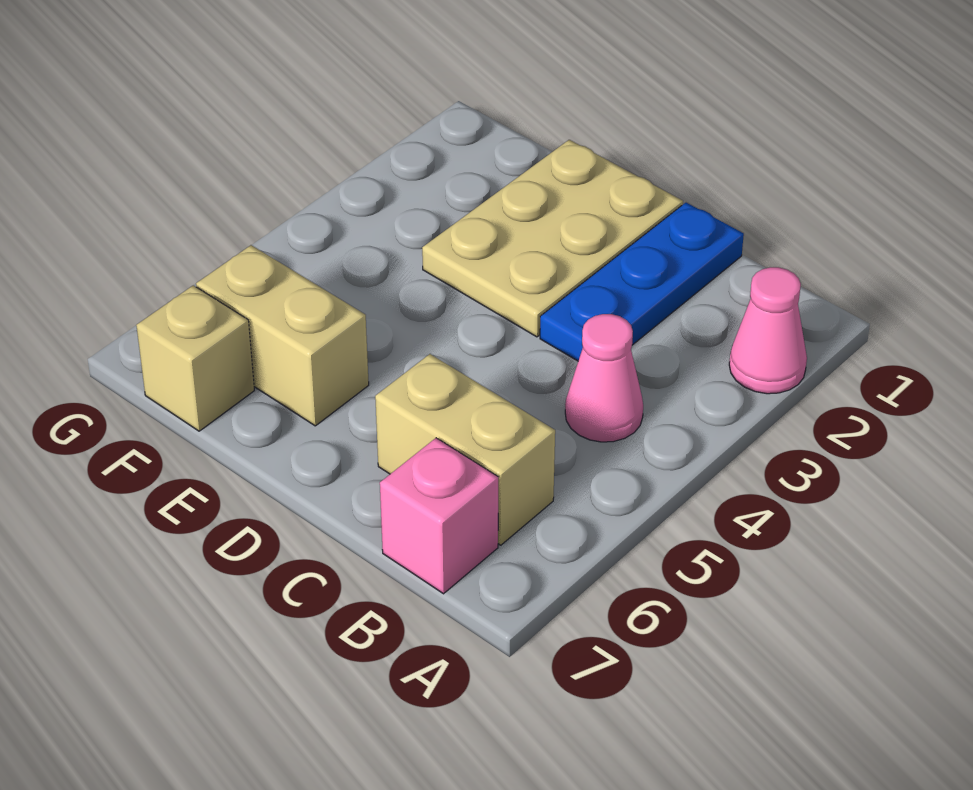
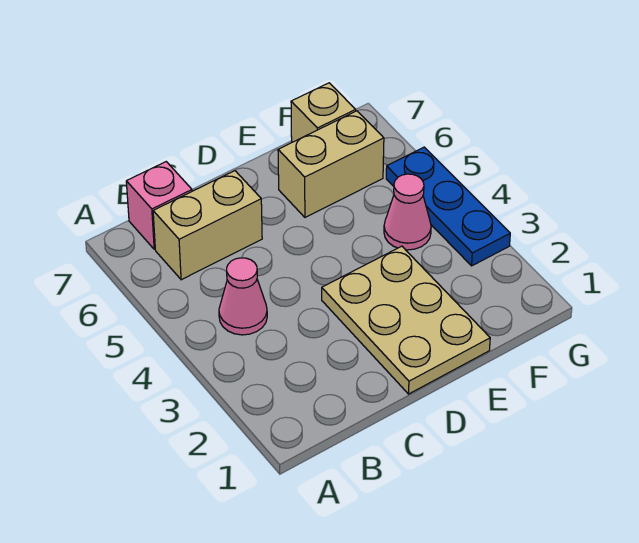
pink cone A2 level 1 -> pink cone F4 level 1
blue plate C1:C3 level 1 -> blue plate G3:G5 level 1

